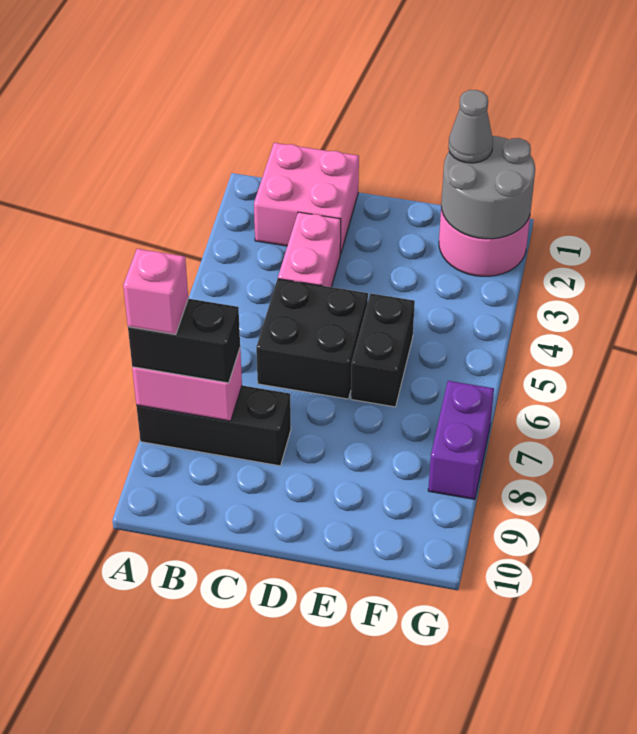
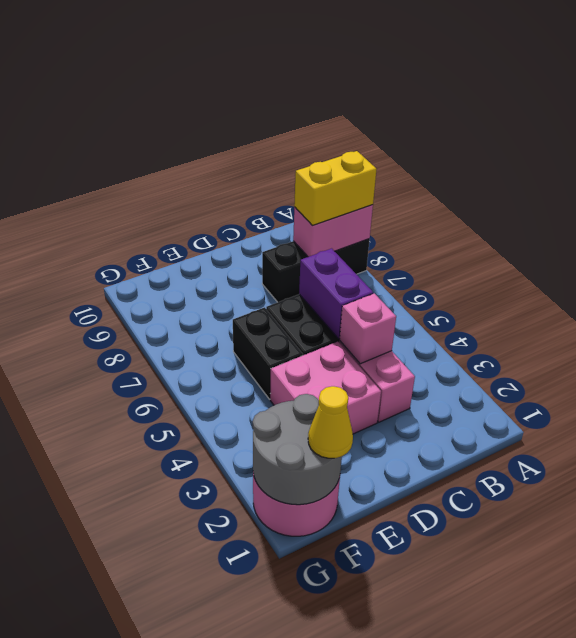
black brick A8:B8 level 3 -> yellow brick A8:B8 level 3
pink brick A8 level 4 -> pink brick C4 level 2
pink brick B1:C2 level 1 -> pink brick D3:E4 level 1
grey cone F1 level 3 -> yellow cone F1 level 3
purple brick G7:G8 level 1 -> purple brick C5:C6 level 2

